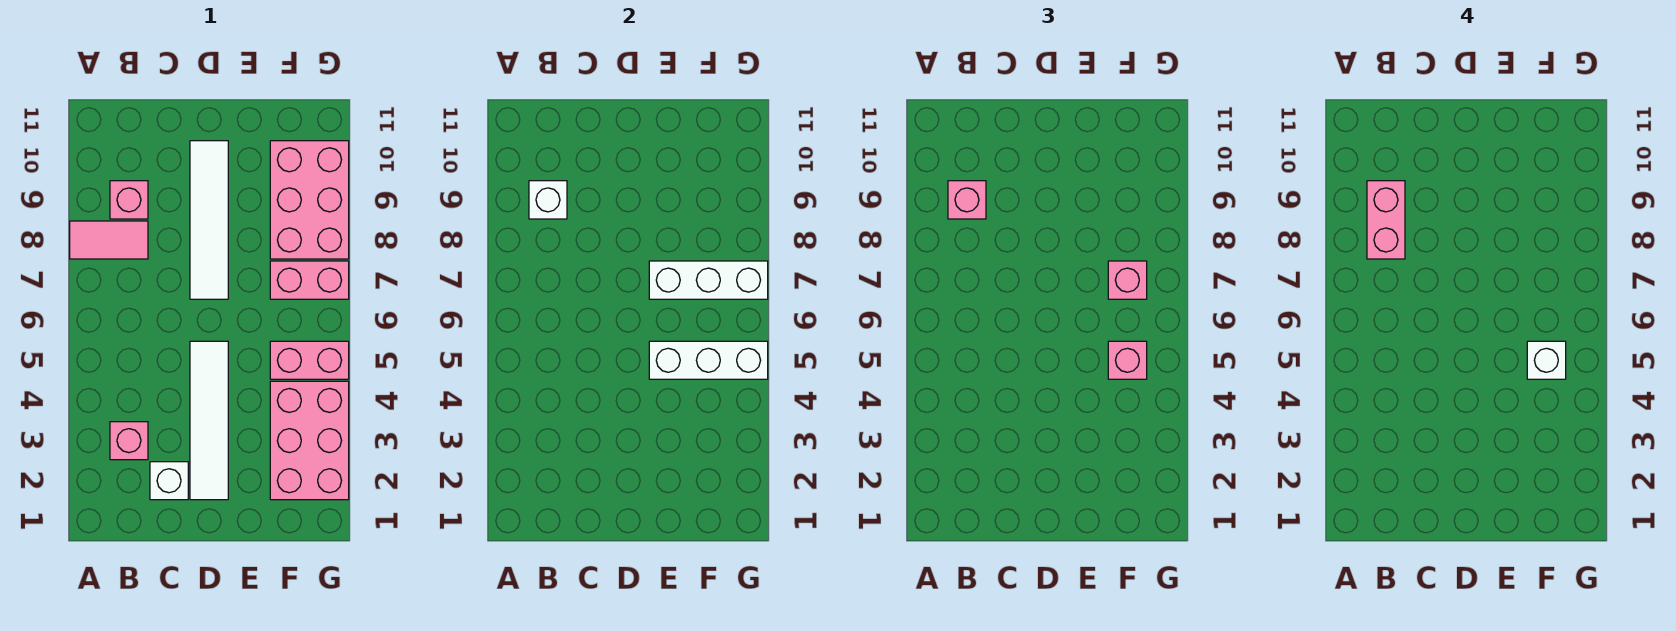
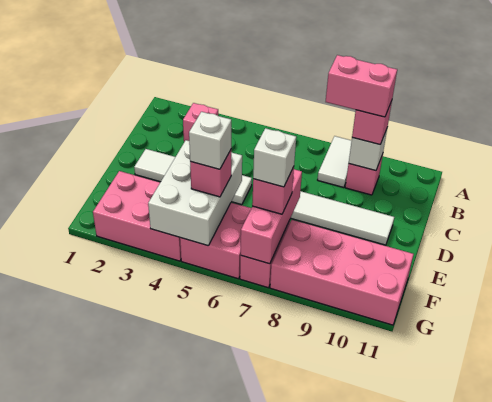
pink tile A8:B8 level 1 -> white tile A8:B8 level 1
white brick C2 level 1 -> white brick F7 level 4
white brick E5:G5 level 2 -> white brick E4:G5 level 2
white brick E7:G7 level 2 -> pink brick E7:G7 level 2
pink brick F5:G5 level 1 -> pink brick F5:G6 level 1
pink brick F8:G10 level 1 -> pink brick F8:G11 level 1

